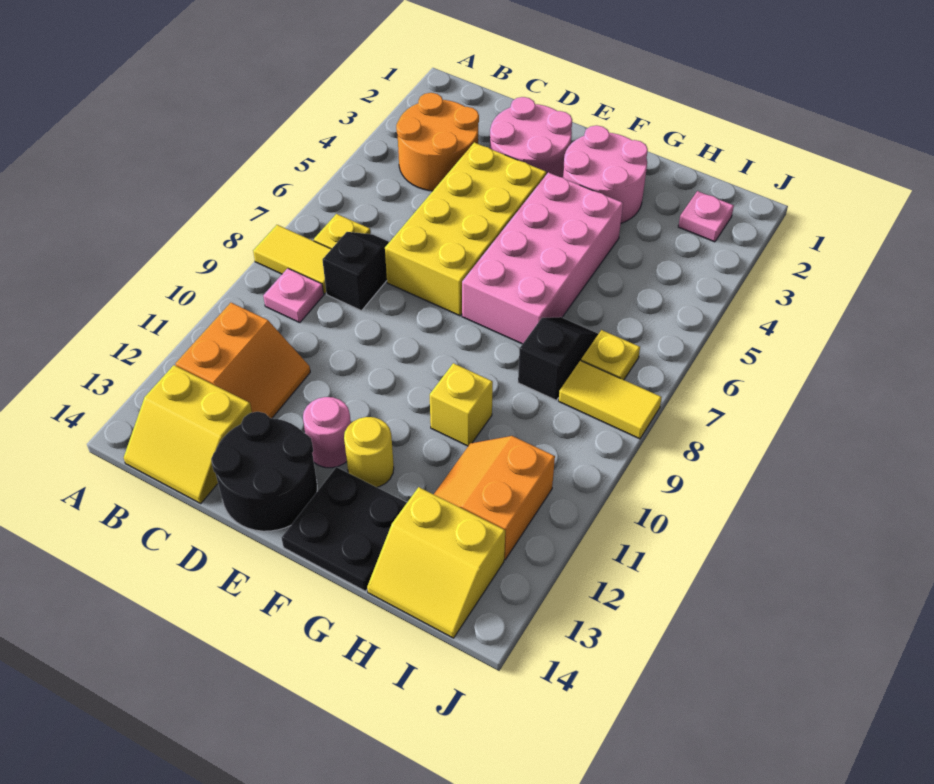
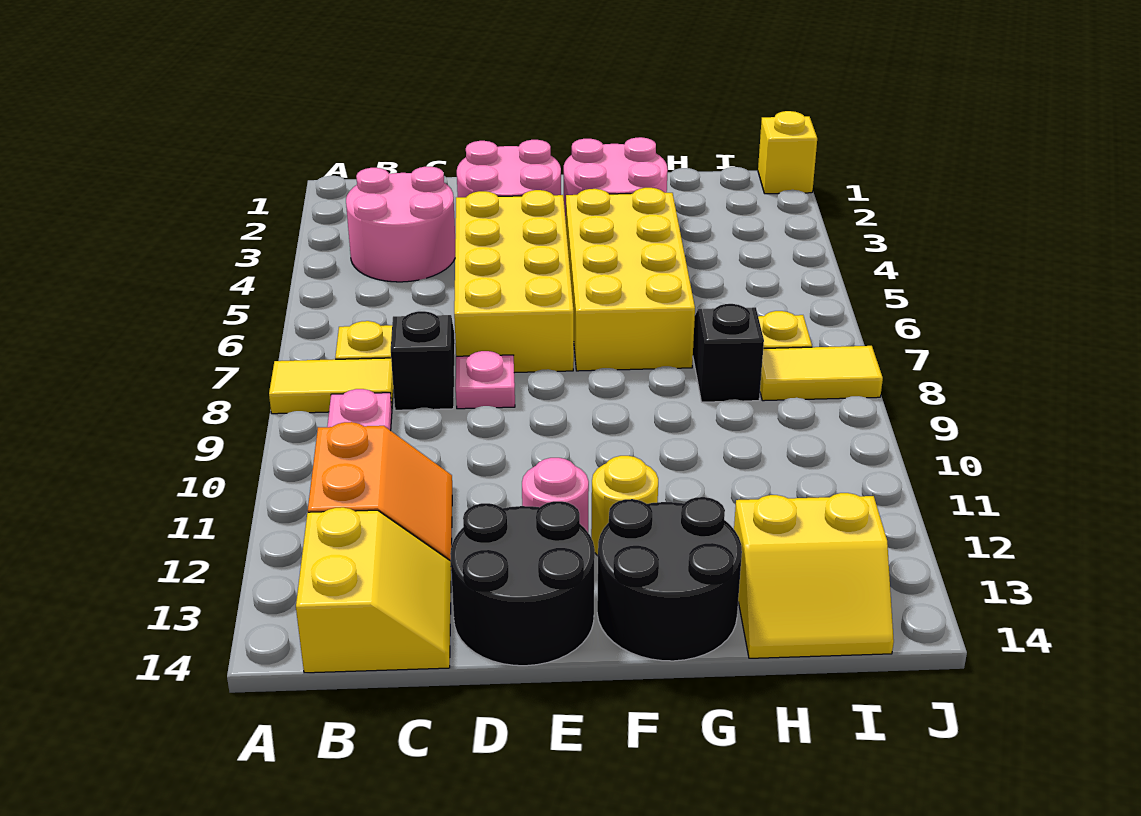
orange round brick B3:C4 level 1 -> pink round brick B3:C4 level 1
yellow slope B13:C14 level 1 top 13 -> yellow slope B13:C14 level 1 top B
pink brick F4:G7 level 1 -> yellow brick F4:G7 level 1
black plate F13:G14 level 1 -> black round brick F13:G14 level 1
yellow brick G10 level 1 -> yellow brick J1 level 1
orange slope H11:I12 level 1 top I -> none
pink plate I2 level 1 -> pink plate D8 level 1

